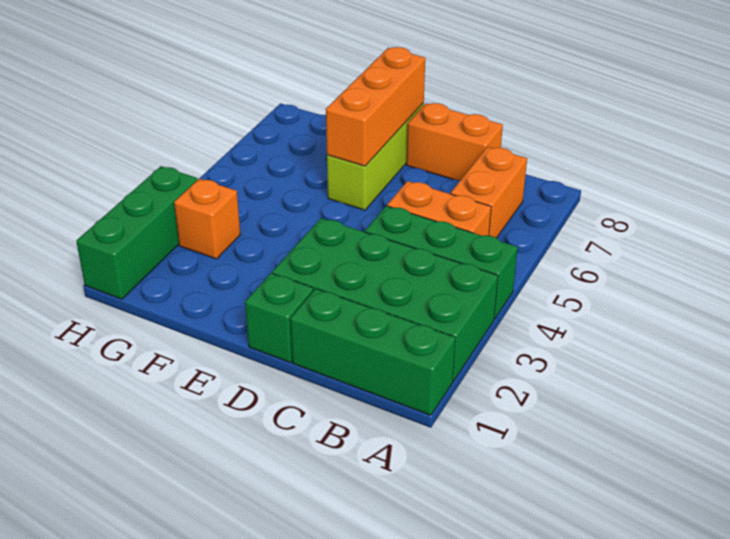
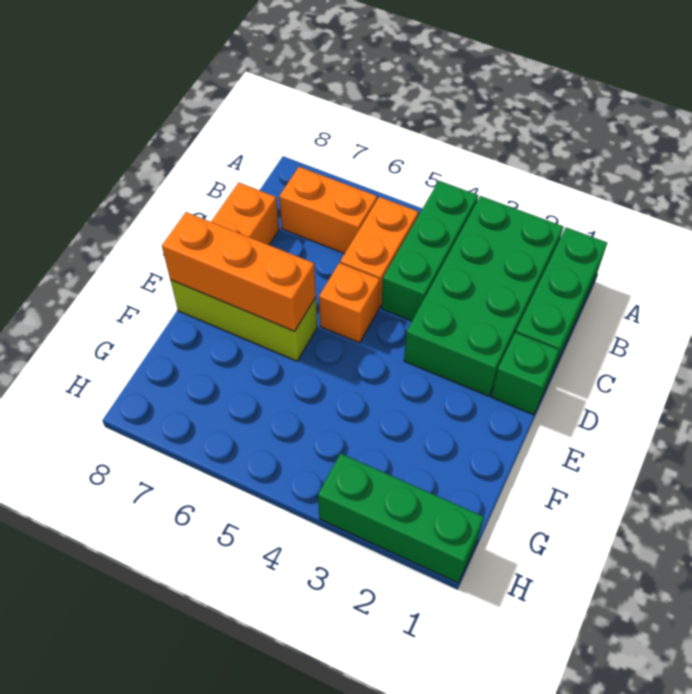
orange brick G3 level 1 -> orange brick D5 level 1

